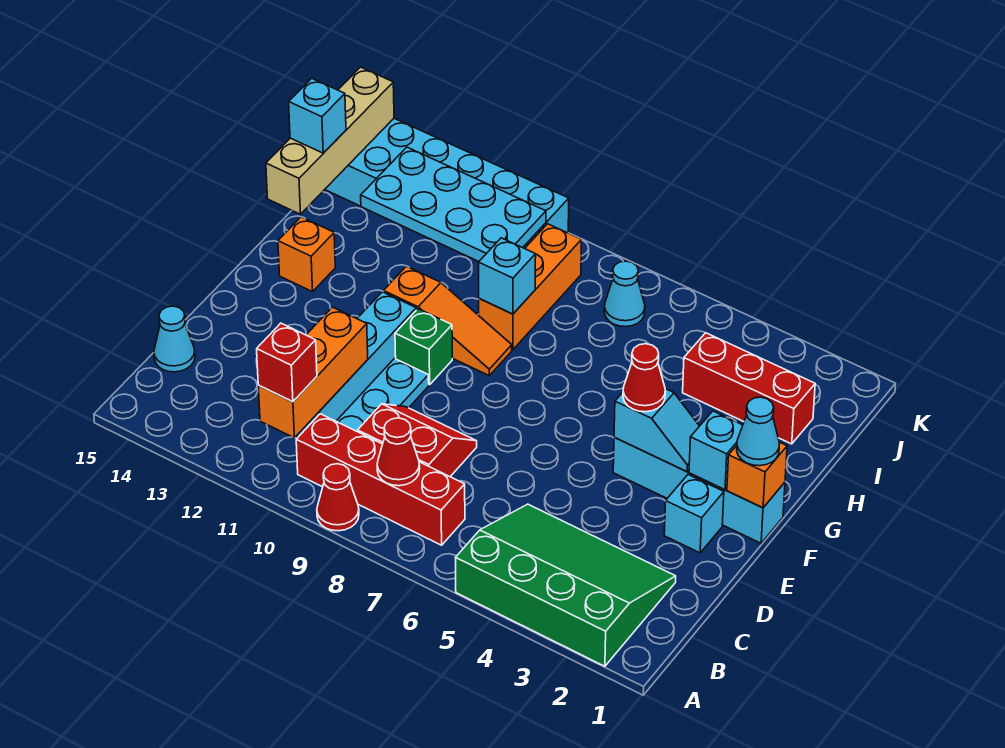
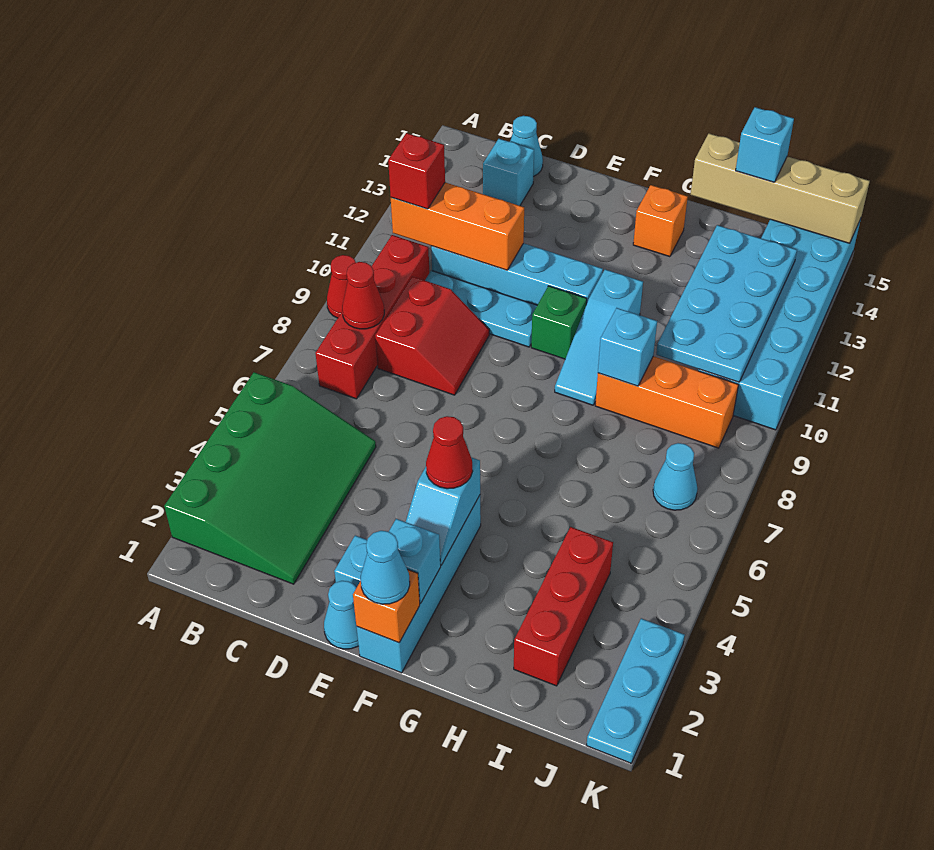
none -> cyan brick C14 level 1
none -> cyan cone E1 level 1
orange slope G9:G11 level 1 top 11 -> cyan slope G9:G11 level 1 top 11
none -> cyan plate K1:K3 level 1

